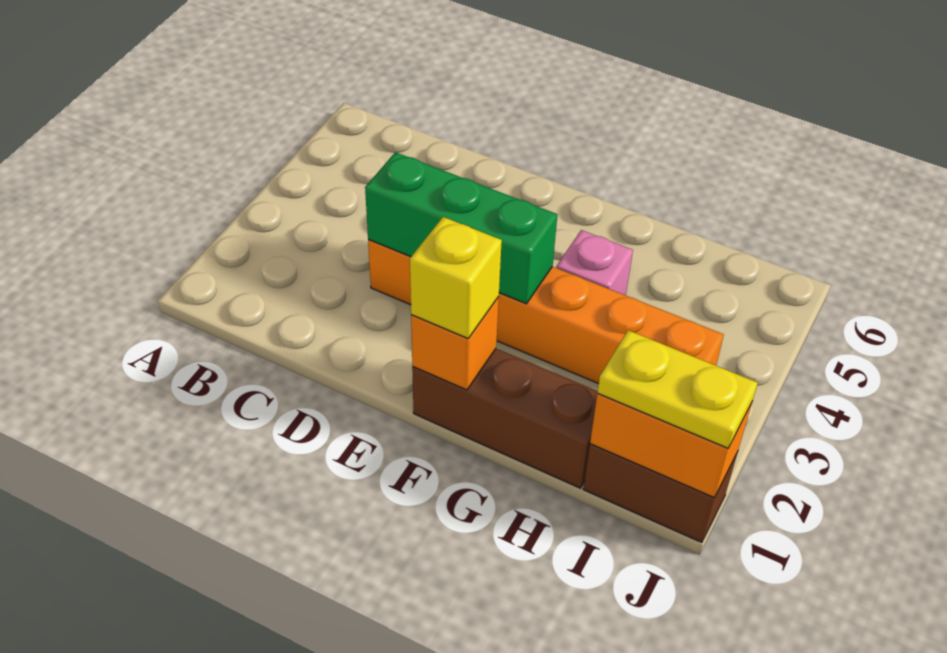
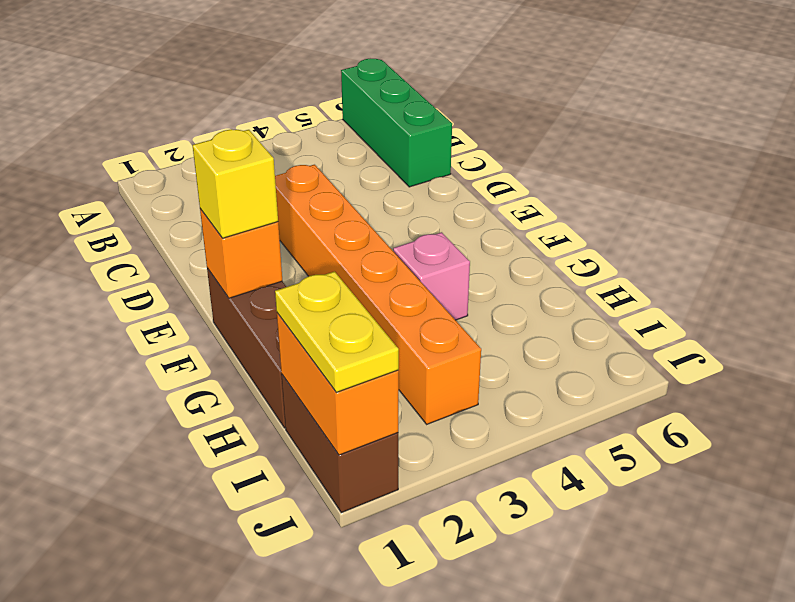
green brick D3:F3 level 2 -> green brick A6:C6 level 1

